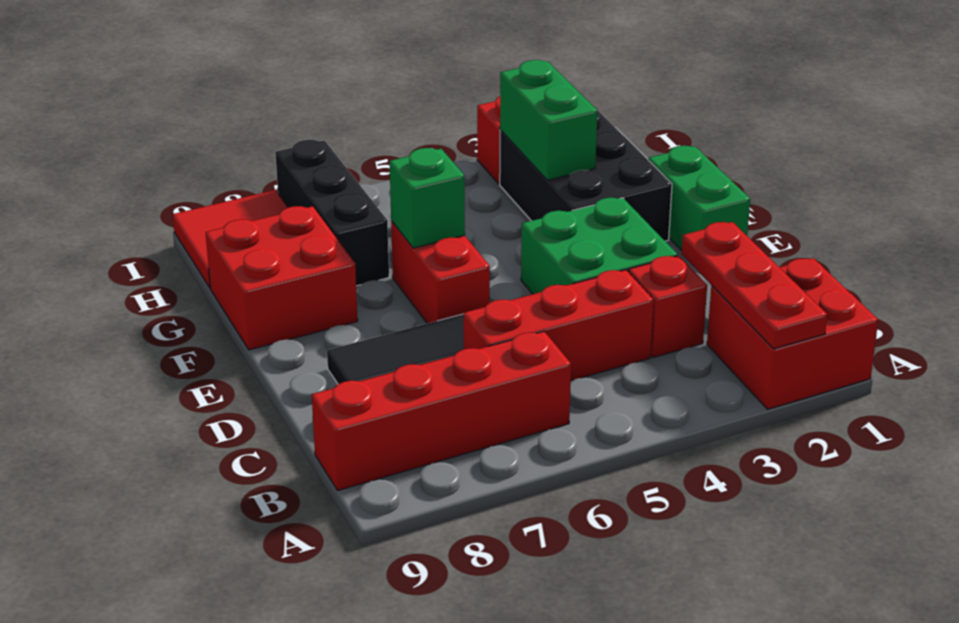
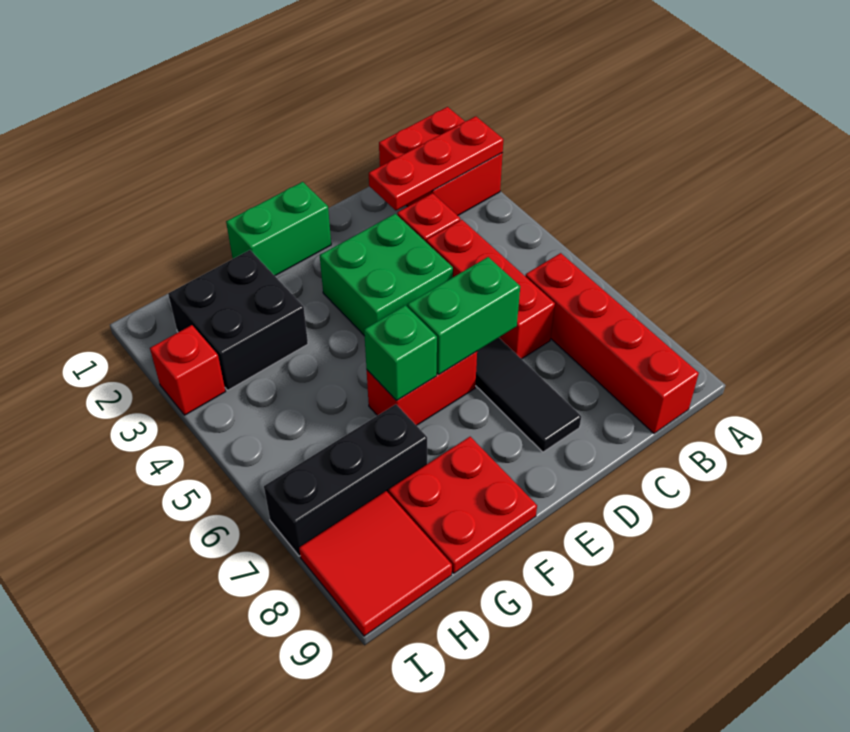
black brick F2:H3 level 1 -> black brick G2:H3 level 1
red brick F8:G9 level 1 -> red plate F8:G9 level 1
green brick G3:H3 level 2 -> green brick D6:E6 level 2

